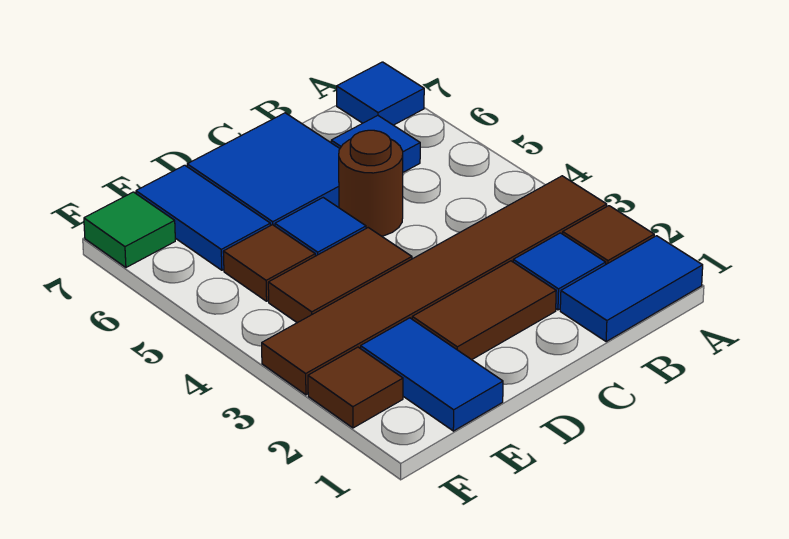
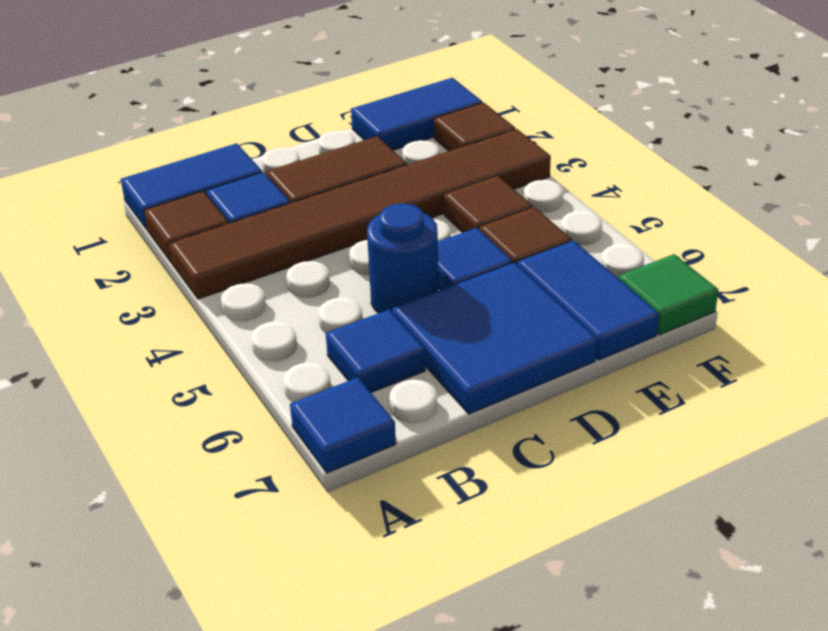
brown round brick C5 level 1 -> blue round brick C5 level 1
brown tile D4:E4 level 1 -> brown tile E4 level 1
blue tile E1:E2 level 1 -> blue tile E1:F1 level 1

